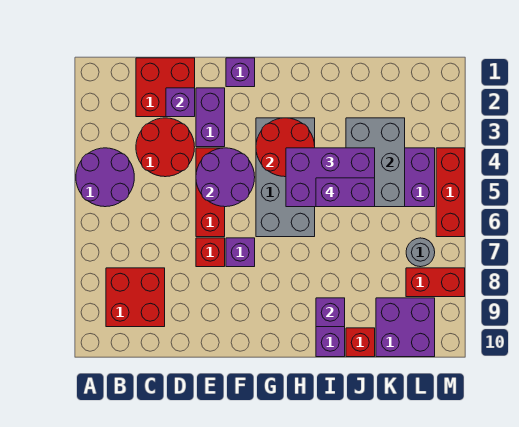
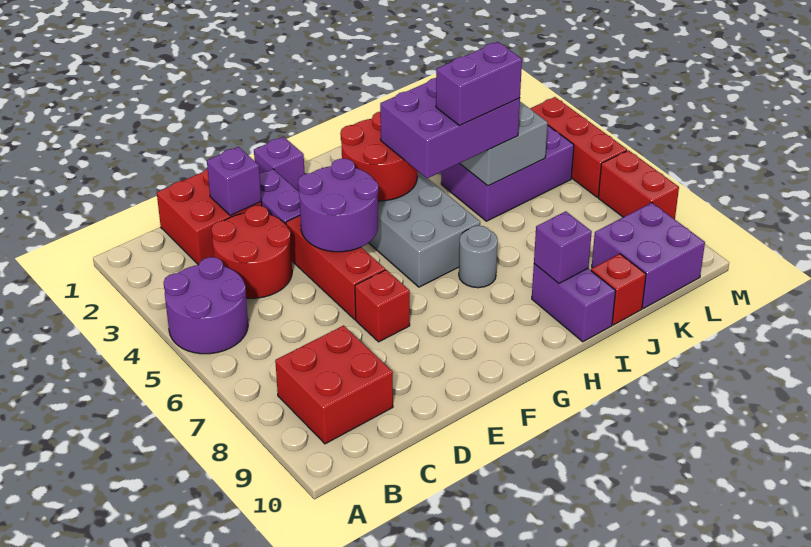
purple brick F7 level 1 -> none
grey round brick L7 level 1 -> grey round brick H7 level 1
red brick L8:M8 level 1 -> red brick M7:M8 level 1

